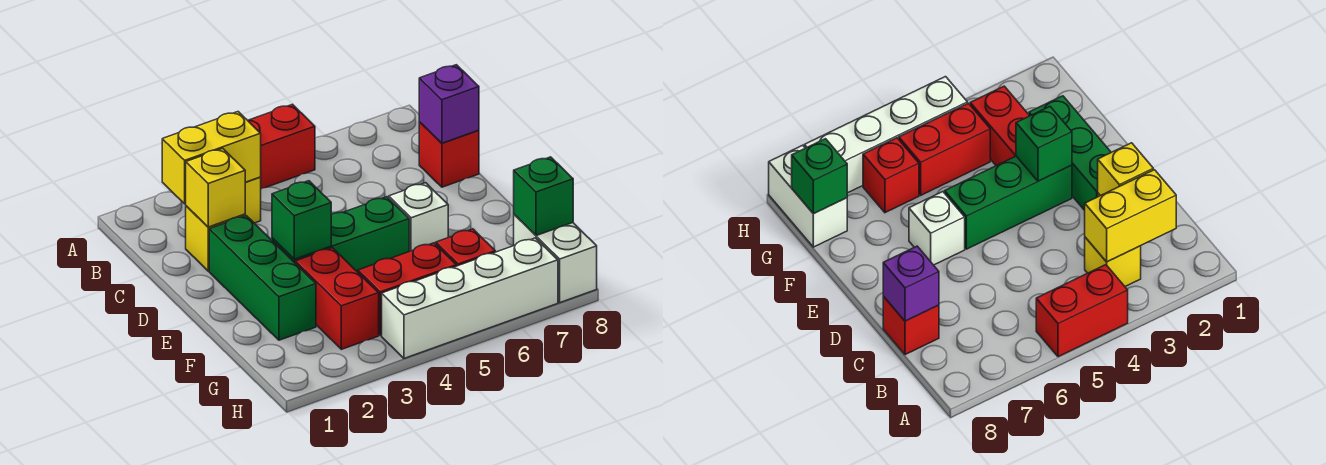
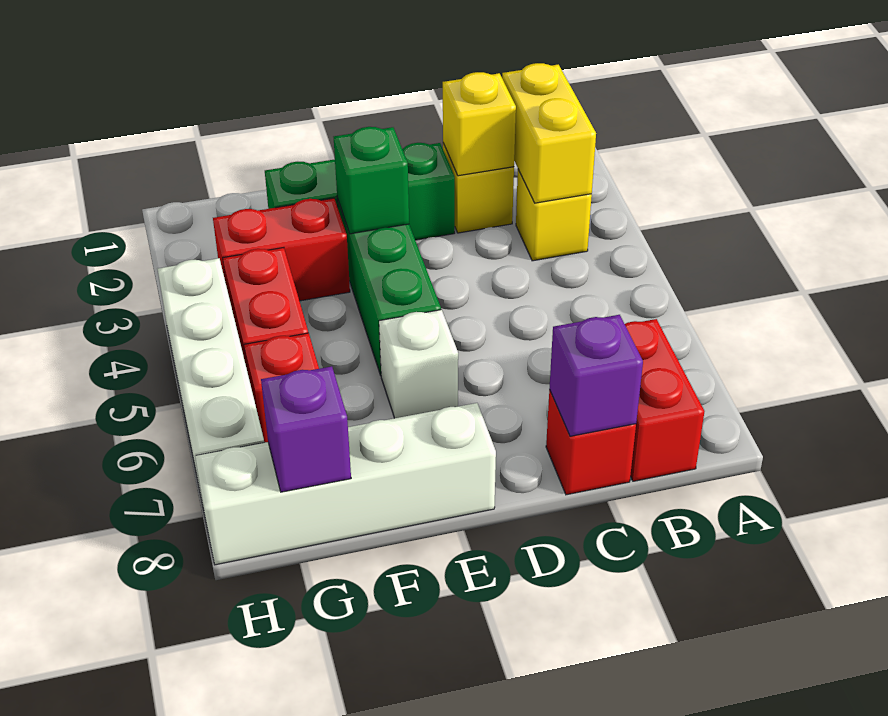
red brick A4:A5 level 1 -> red brick B7:B8 level 1
white brick G8:H8 level 1 -> white brick E8:H8 level 1
green brick G8 level 2 -> purple brick G8 level 2

